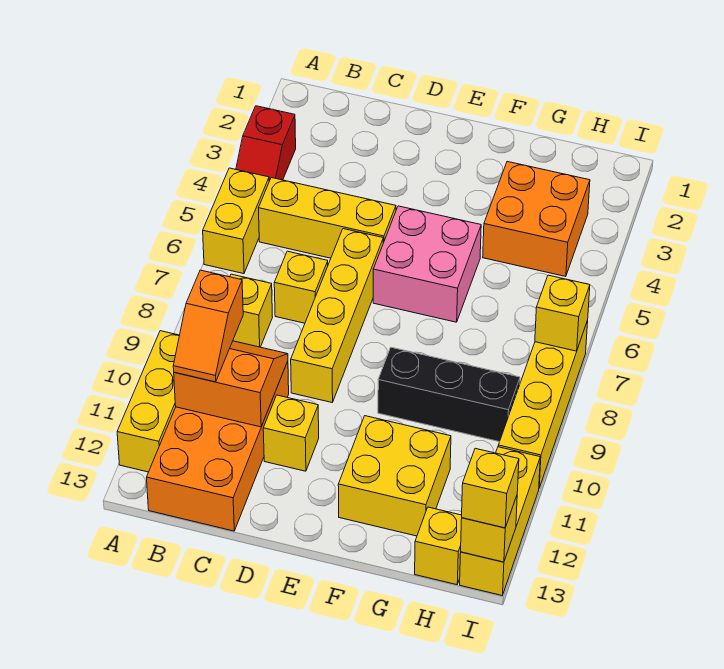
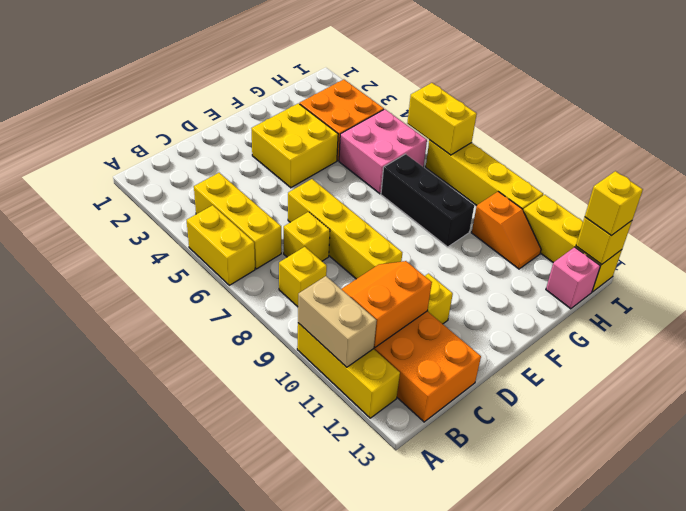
red slope A3:A4 level 1 top 3 -> none
none -> tan brick A10:A11 level 2
yellow brick B5:D5 level 1 -> yellow brick B4:B6 level 1
orange slope B10:B11 level 3 top 10 -> orange slope H10:H11 level 1 top 10
pink brick E5:F6 level 1 -> pink brick G5:H6 level 1
black brick F9:H9 level 1 -> black brick G7:G9 level 1
yellow brick F11:G12 level 1 -> yellow brick E3:F4 level 1
yellow brick H13 level 1 -> pink brick H13 level 1
yellow brick I7 level 2 -> yellow brick I6:I7 level 2

